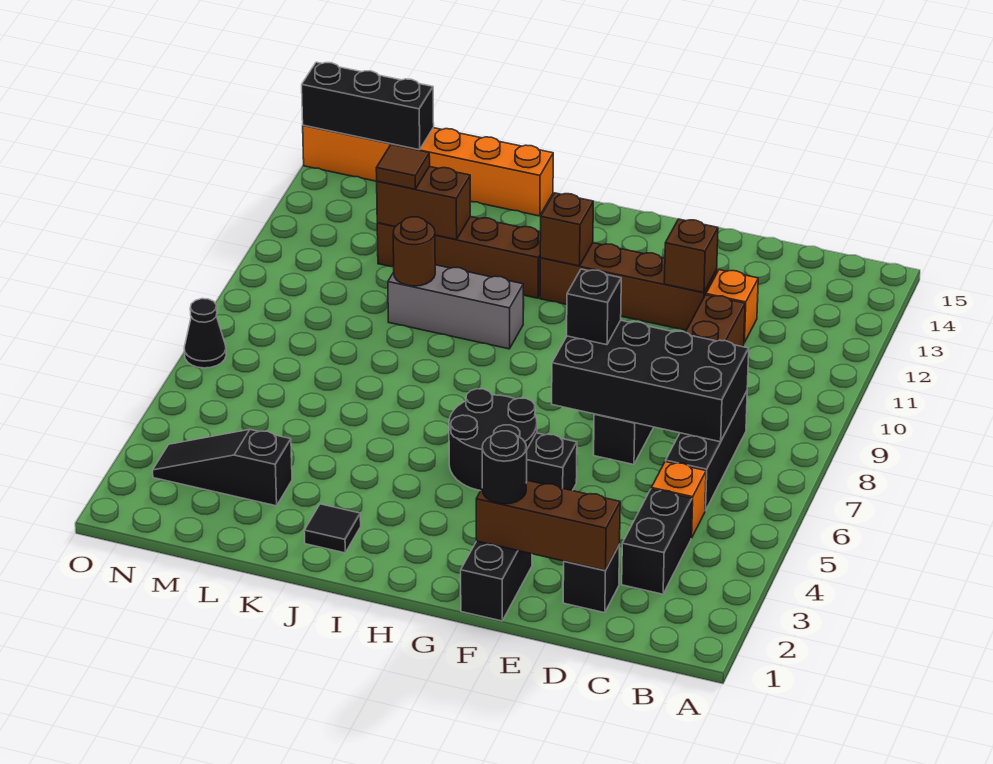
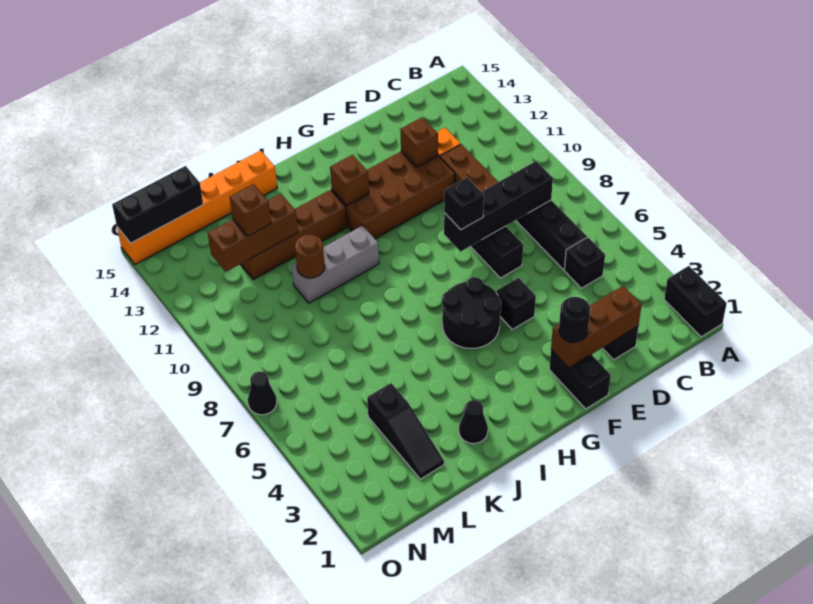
black brick C3:C4 level 1 -> black brick A1:A2 level 1
orange brick C5 level 1 -> black brick C5 level 1
black brick C7:F8 level 2 -> black brick C8:F8 level 2
brown brick E12:H12 level 1 -> brown brick E11:H12 level 1
black tile J2 level 1 -> black cone J2 level 1
brown brick K12:L12 level 2 -> brown brick K12:M12 level 2
black slope L3:N3 level 1 top L -> black slope L2:L4 level 1 top 4
brown tile L12 level 3 -> brown brick L12 level 3

